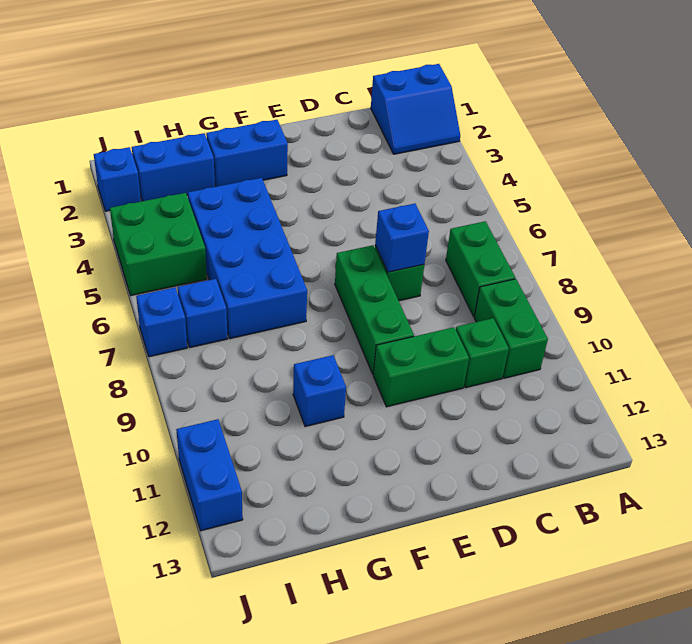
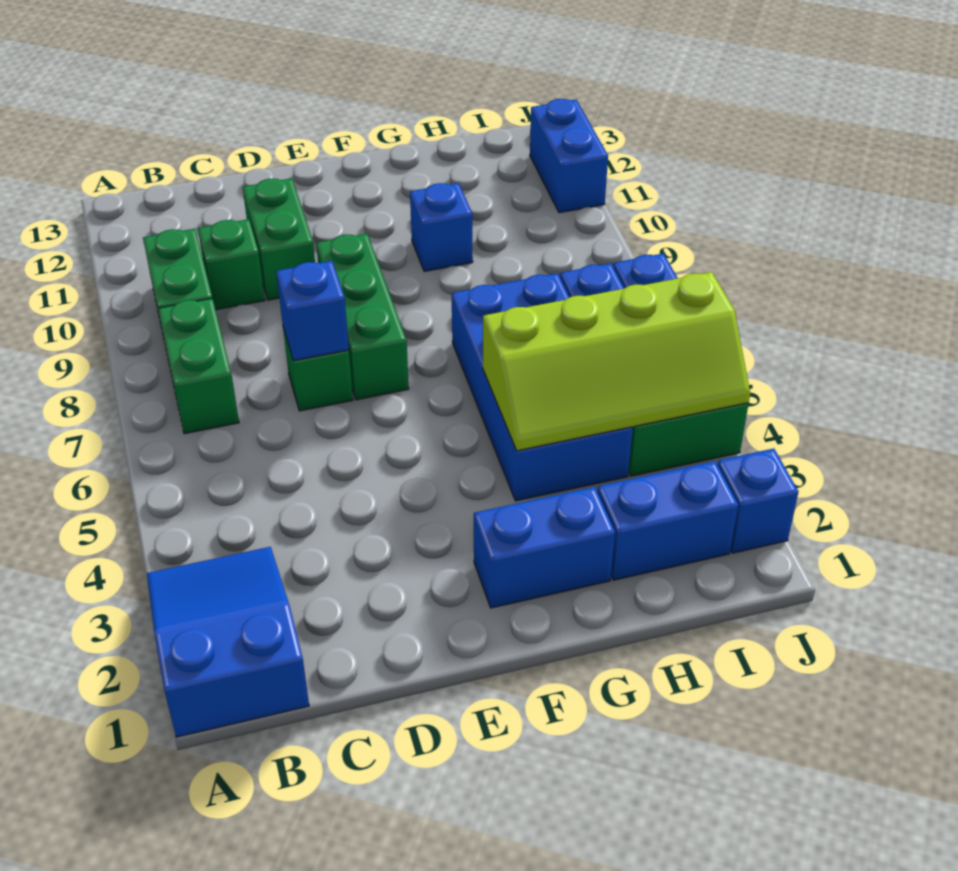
blue slope A1:B2 level 1 top 1 -> blue slope A1:B3 level 1 top 1
green brick D10:E10 level 1 -> green brick D10:D11 level 1
none -> lime slope G4:J5 level 2 top 5

